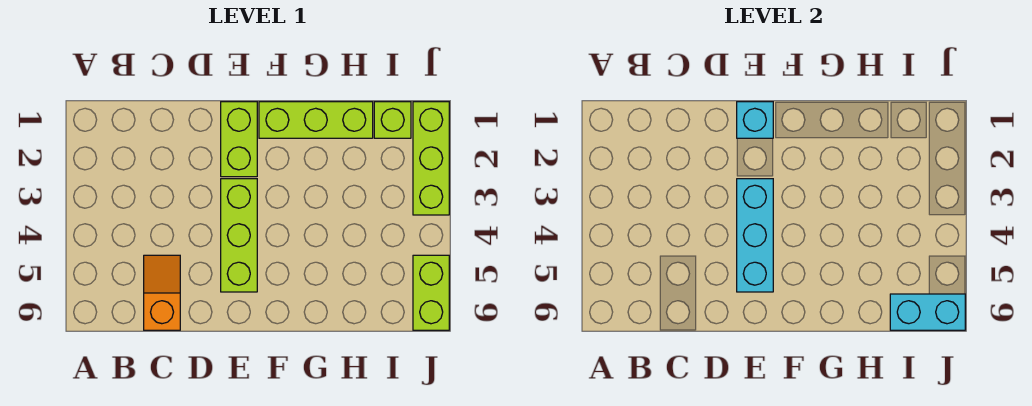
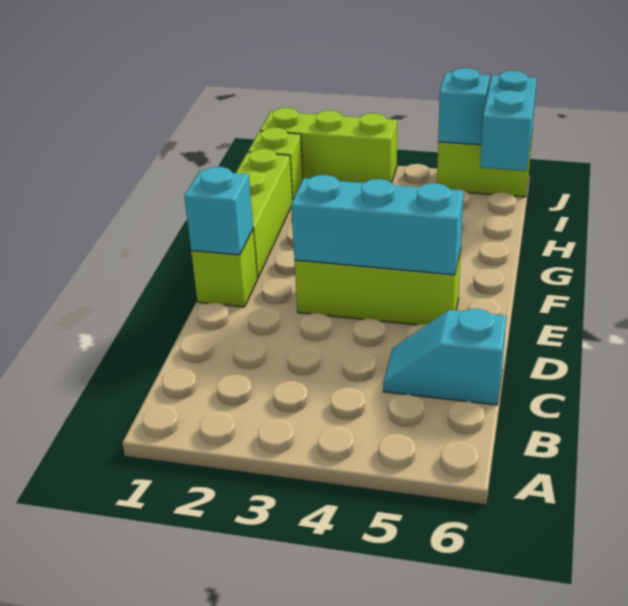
orange slope C5:C6 level 1 top 6 -> cyan slope C5:C6 level 1 top 6
lime brick E1:E2 level 1 -> lime brick E1 level 1
none -> cyan brick J5 level 2

